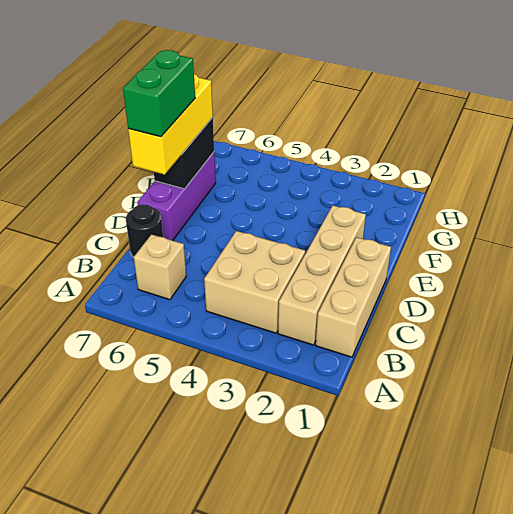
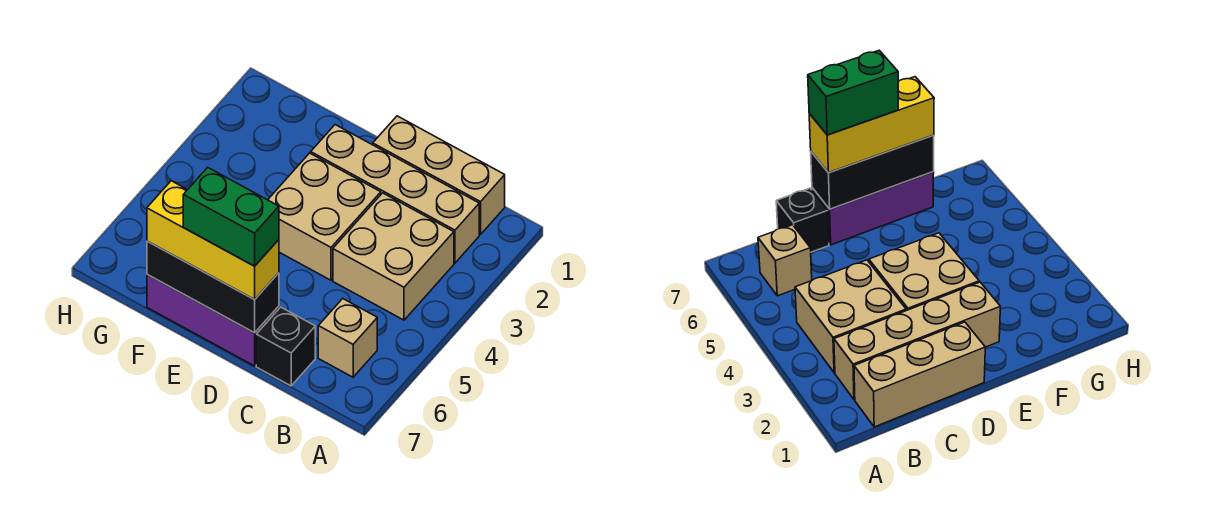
black round brick C7 level 1 -> black brick C7 level 1
none -> tan brick D3:E4 level 1
black brick E7:F7 level 2 -> black brick D7:F7 level 2

